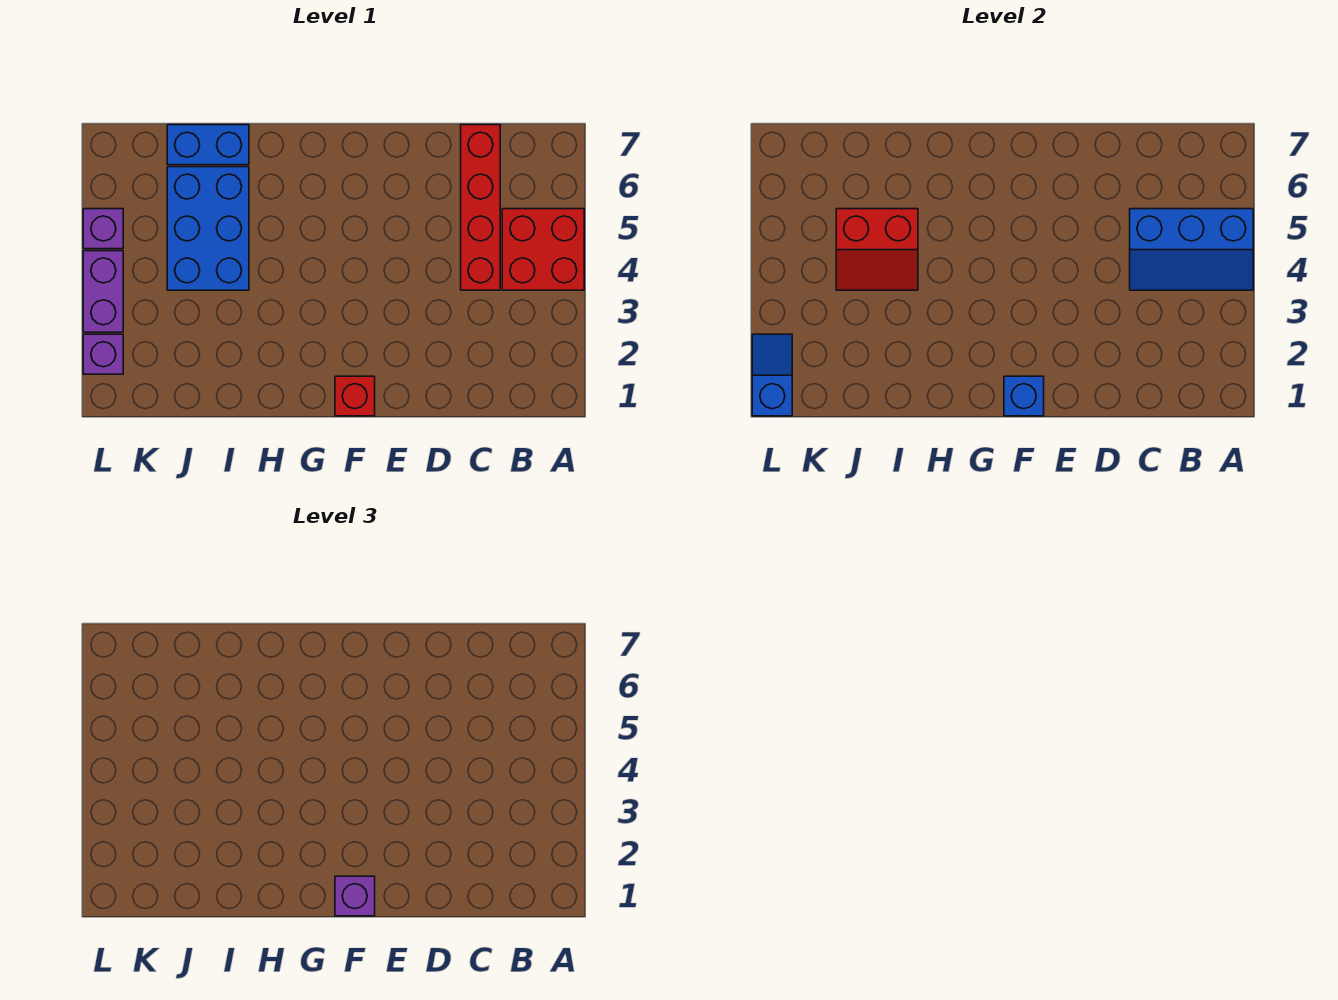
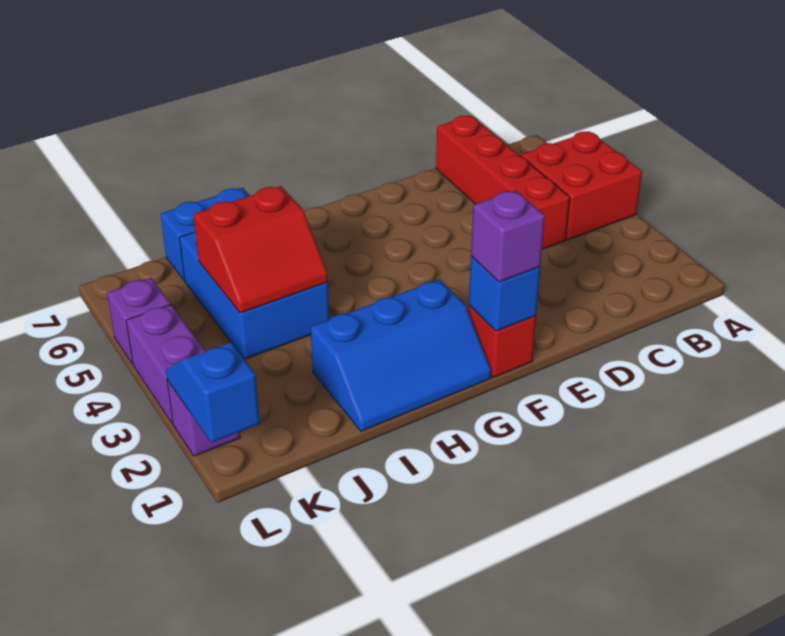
blue slope A4:C5 level 2 top 5 -> blue slope G1:I2 level 1 top 2

